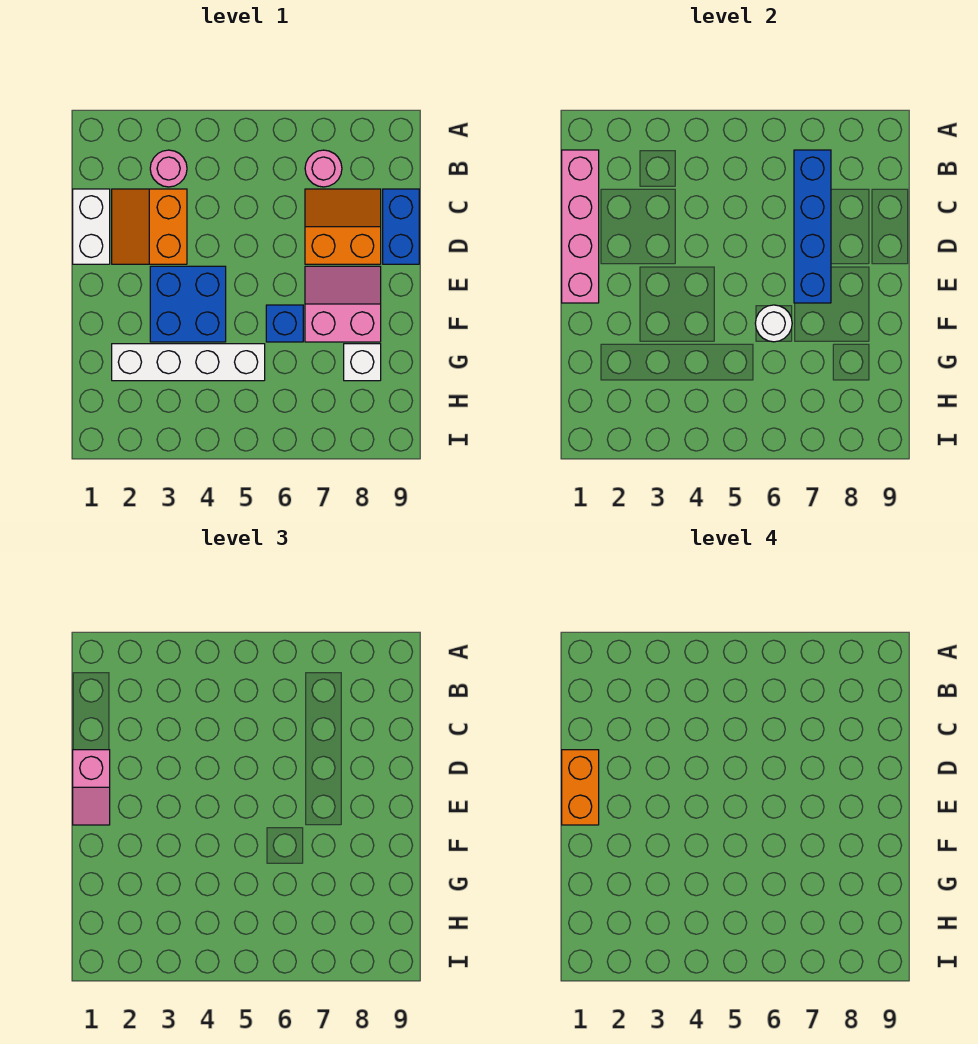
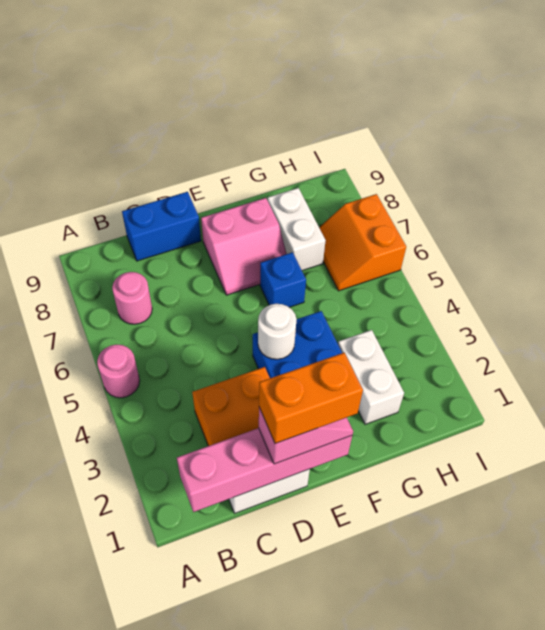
pink round brick B3 level 1 -> pink round brick A5 level 1
blue brick B7:E7 level 2 -> none
orange slope C7:D8 level 1 top D -> orange slope H6:I7 level 1 top I
pink slope E7:F8 level 1 top F -> pink slope E7:F8 level 1 top 8
white round brick F6 level 2 -> white round brick E4 level 2
white brick G2:G5 level 1 -> white brick G2:G3 level 1
white brick G8 level 1 -> white brick G7:G8 level 1

